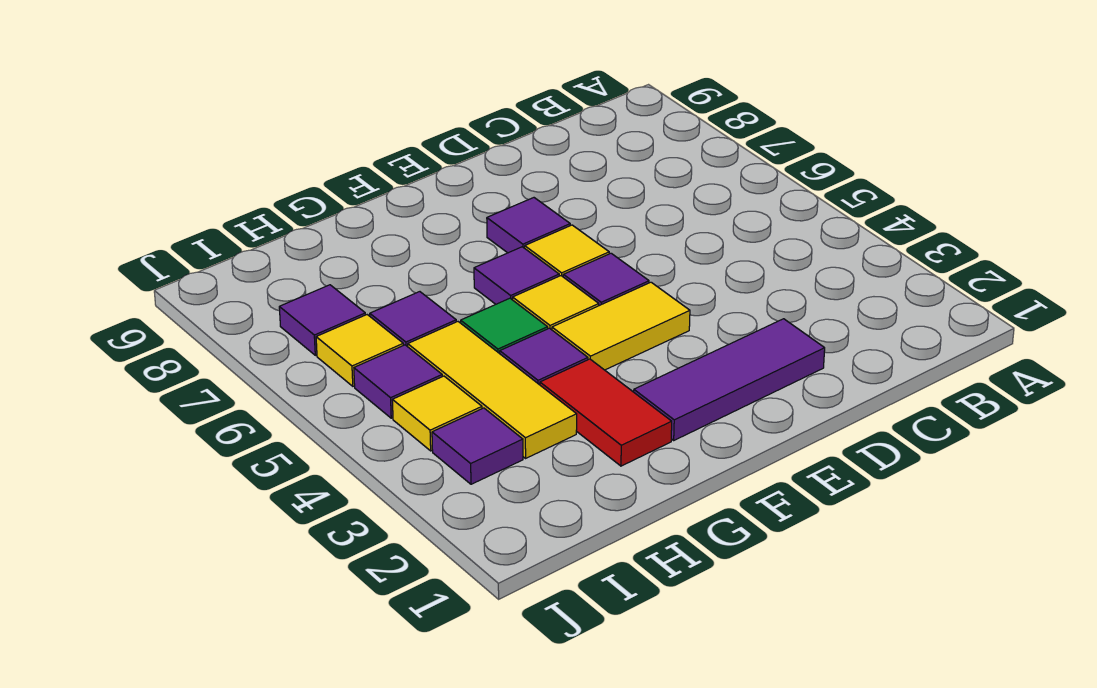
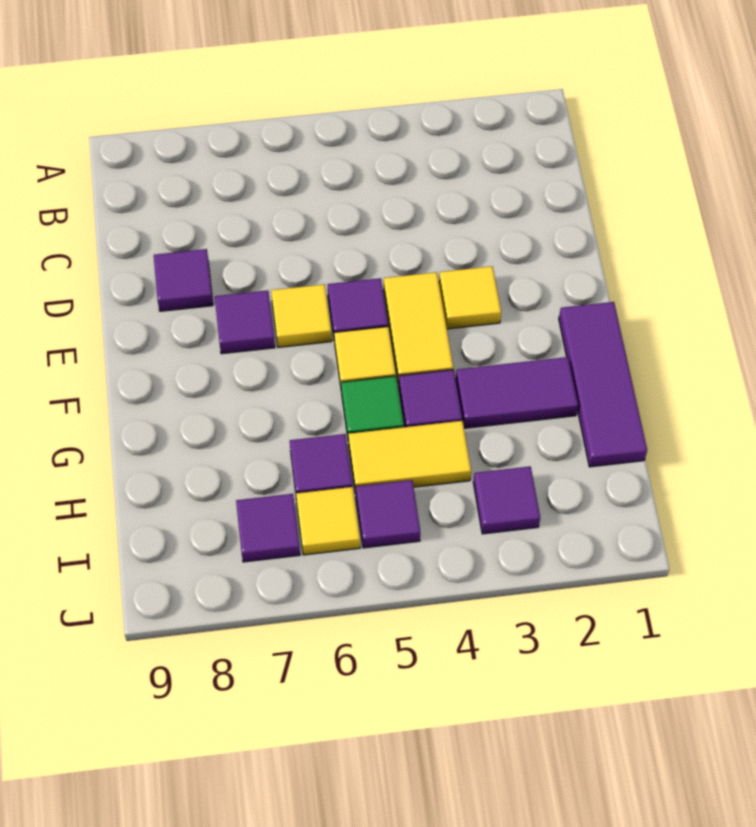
purple tile D2:F2 level 1 -> purple tile F1:H1 level 1
purple tile F6 level 1 -> purple tile D8 level 1
red tile G2:G3 level 1 -> purple tile G2:G3 level 1
yellow tile H3:H5 level 1 -> yellow tile H4:H5 level 1
yellow tile I4 level 1 -> yellow tile E3 level 1

